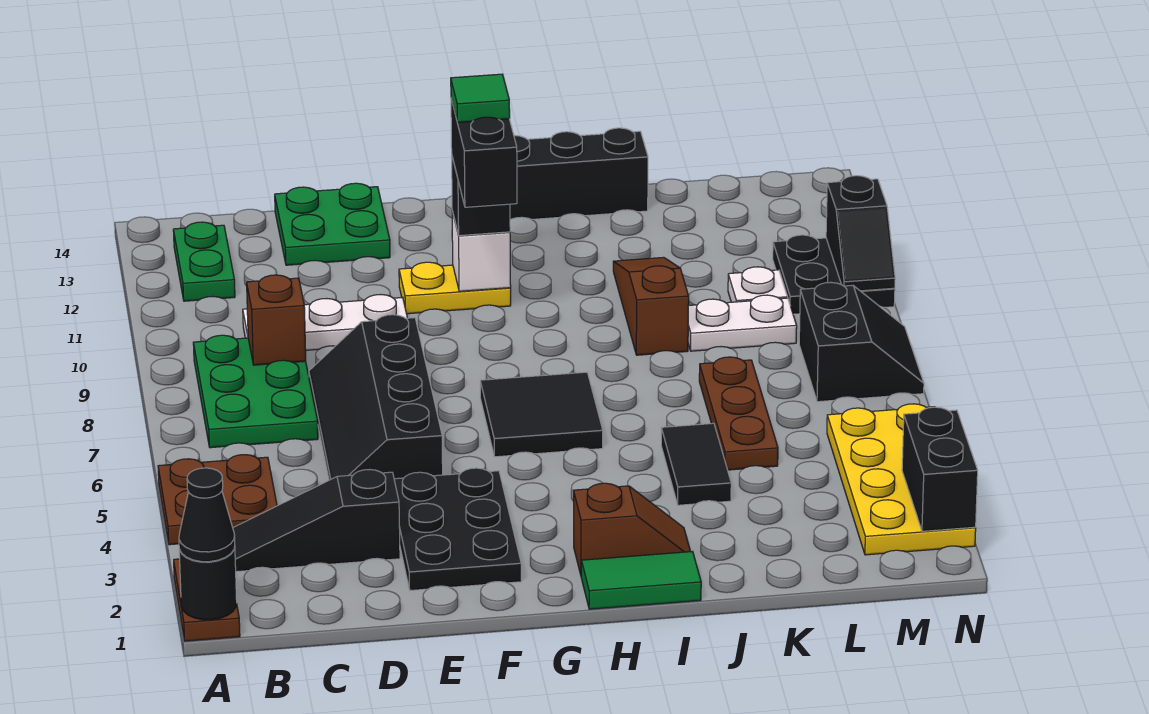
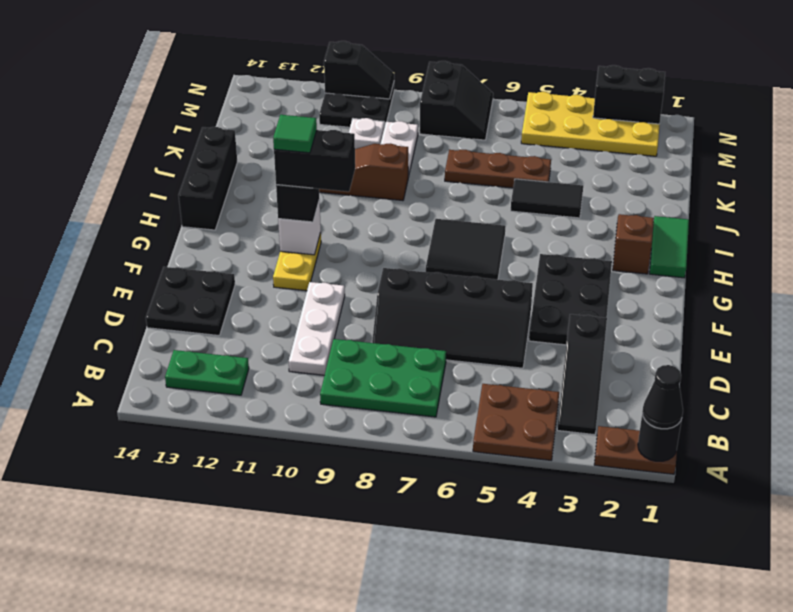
brown brick C9 level 2 -> none
green plate D13:E14 level 1 -> black plate D13:E14 level 1
black plate E2:F4 level 1 -> black plate E3:G4 level 1
black slope M7:N8 level 1 top M -> black slope M7:N8 level 1 top 8

